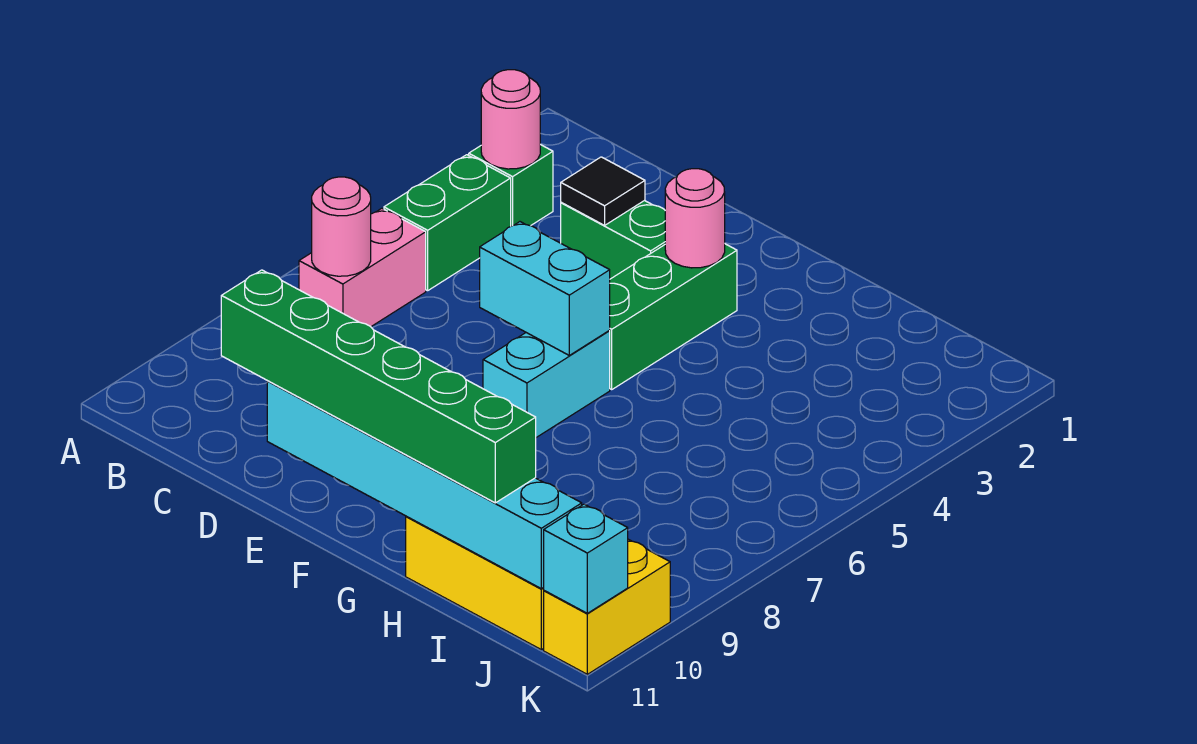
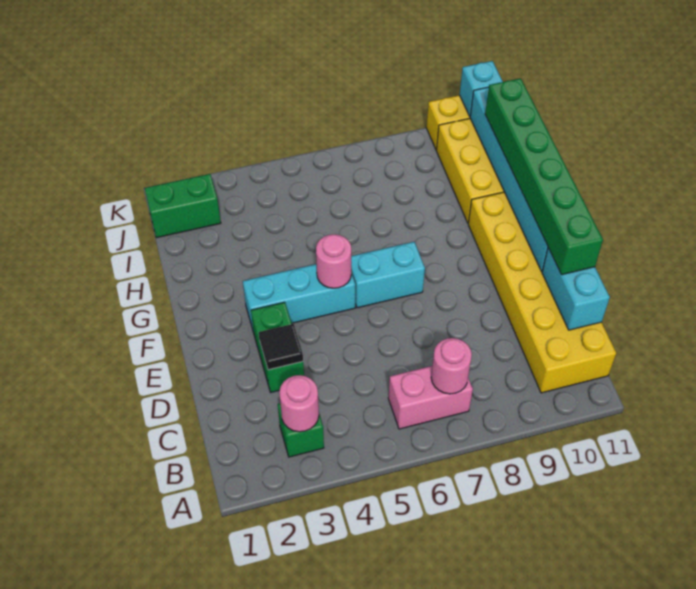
green brick B4:B5 level 1 -> green brick J1:J2 level 1
none -> yellow brick B10:G11 level 1
cyan brick E6:F6 level 2 -> cyan brick C11:D11 level 2
green brick F3:F5 level 1 -> cyan brick F3:F5 level 1
pink round brick F3 level 2 -> pink round brick F5 level 2

